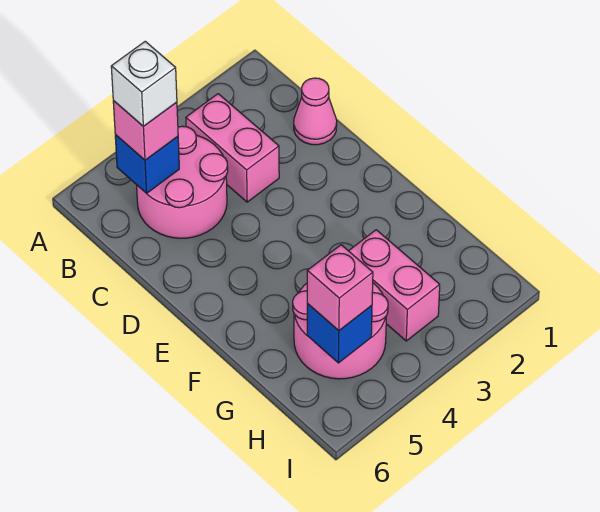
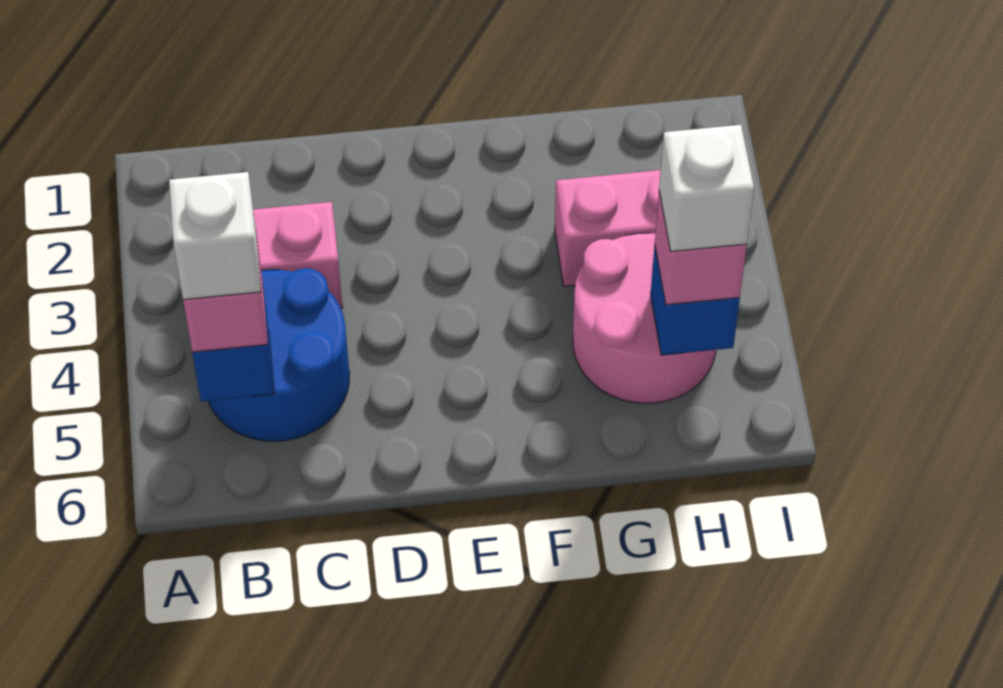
pink round brick B4:C5 level 1 -> blue round brick B4:C5 level 1
pink cone C1 level 1 -> none
none -> white brick H5 level 4

